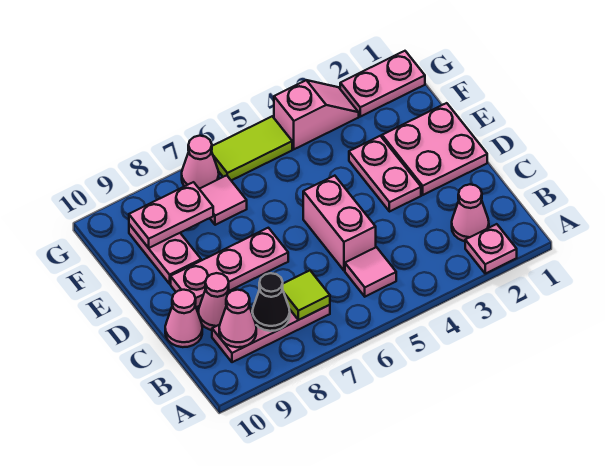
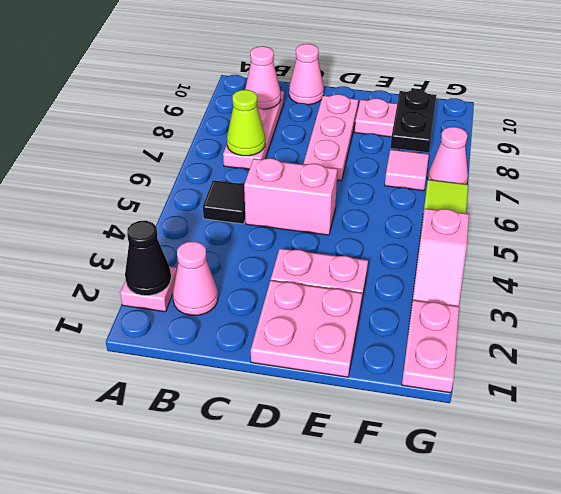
pink tile B5 level 1 -> black tile B5 level 1
lime tile B7 level 2 -> lime cone B7 level 2
black cone B8 level 2 -> black cone A2 level 2
pink cone C9 level 1 -> none
pink plate F8:F9 level 2 -> black plate F8:F9 level 2

